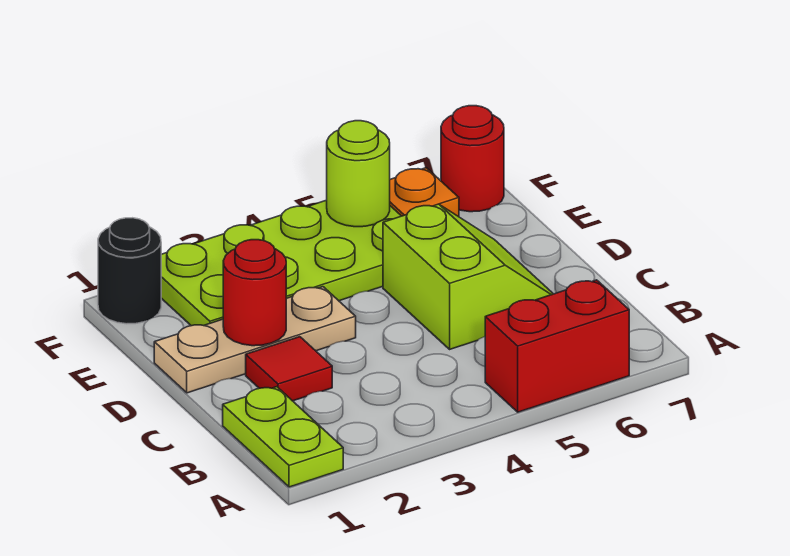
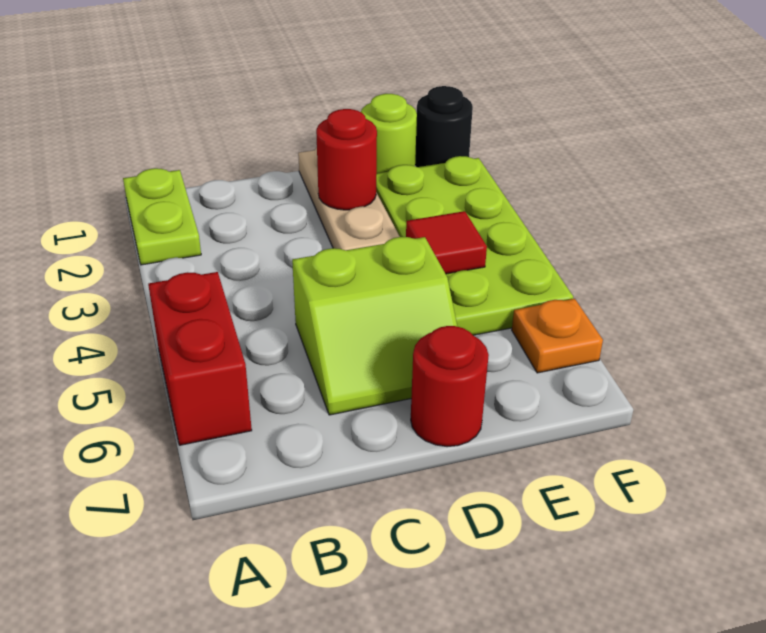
lime plate A1:B1 level 1 -> lime plate A1:A2 level 1
red tile C2 level 1 -> red tile E4 level 2
lime round brick F5 level 2 -> lime round brick E1 level 1
red round brick F7 level 1 -> red round brick D7 level 1

